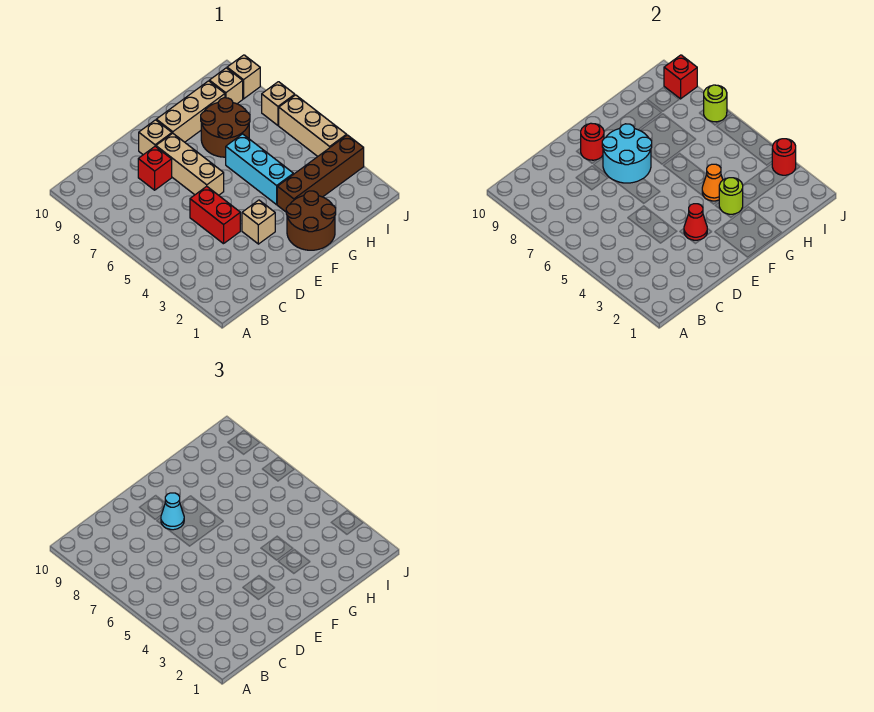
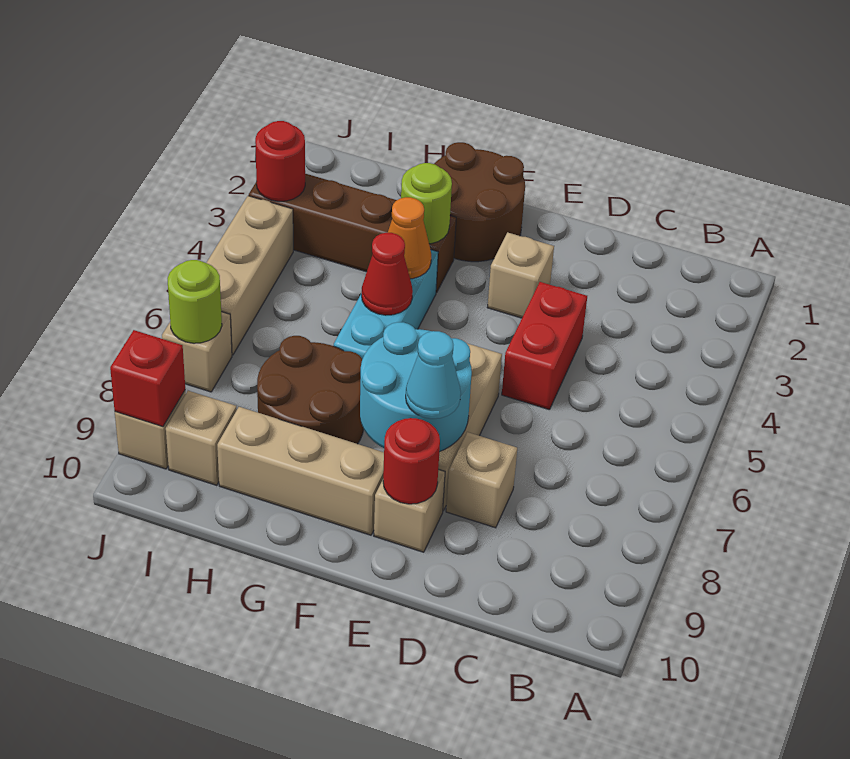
red brick D8 level 1 -> tan brick D8 level 1
red cone E3 level 2 -> red cone G5 level 2

